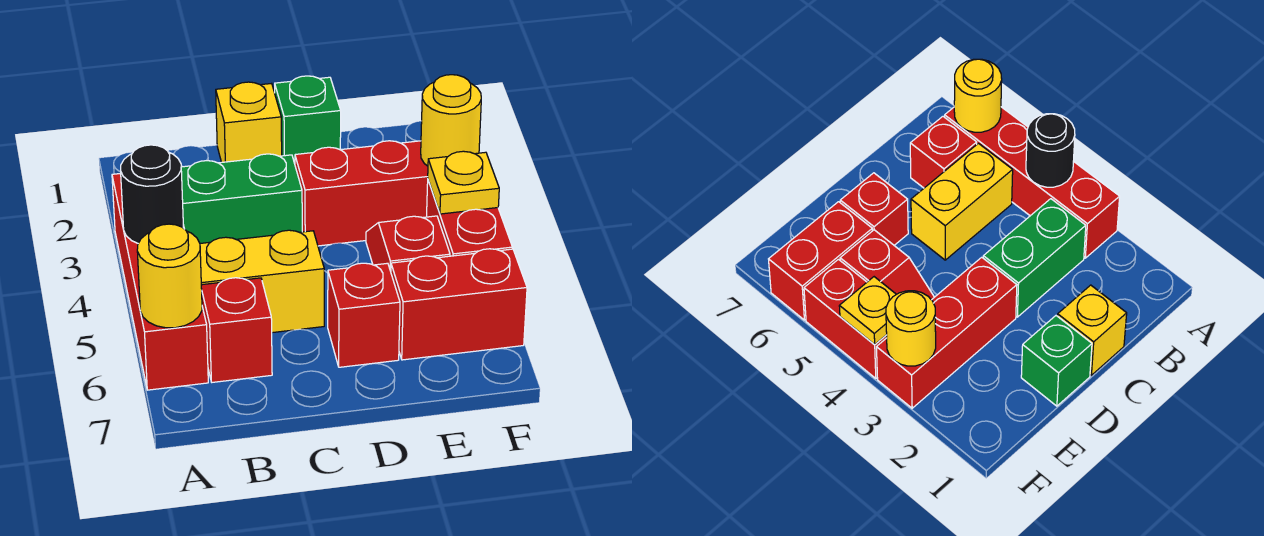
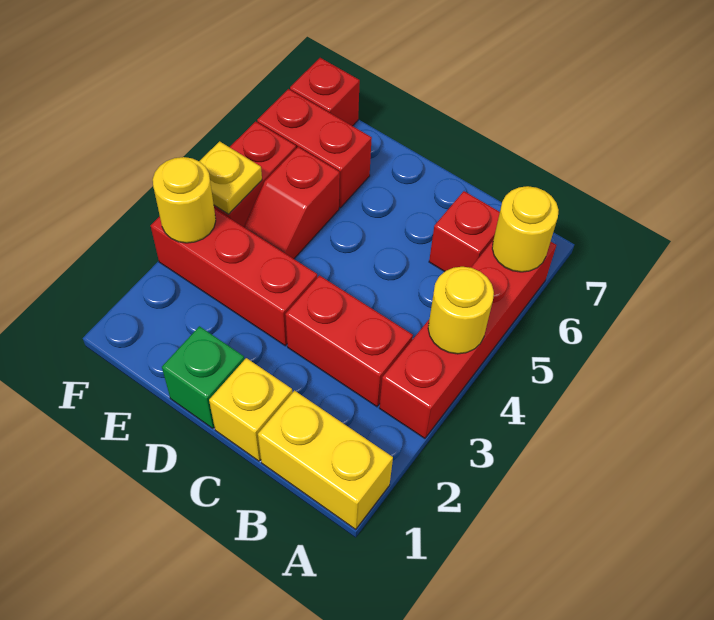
black round brick A4 level 2 -> yellow round brick A4 level 2
green brick B3:C3 level 1 -> red brick B3:C3 level 1
yellow brick B5:C5 level 1 -> yellow brick A1:B1 level 1
red brick D6 level 1 -> red brick F7 level 1

